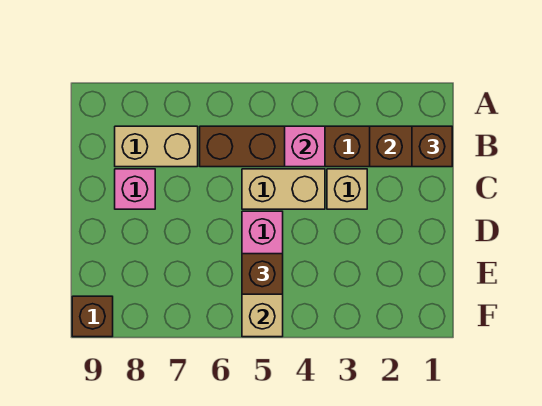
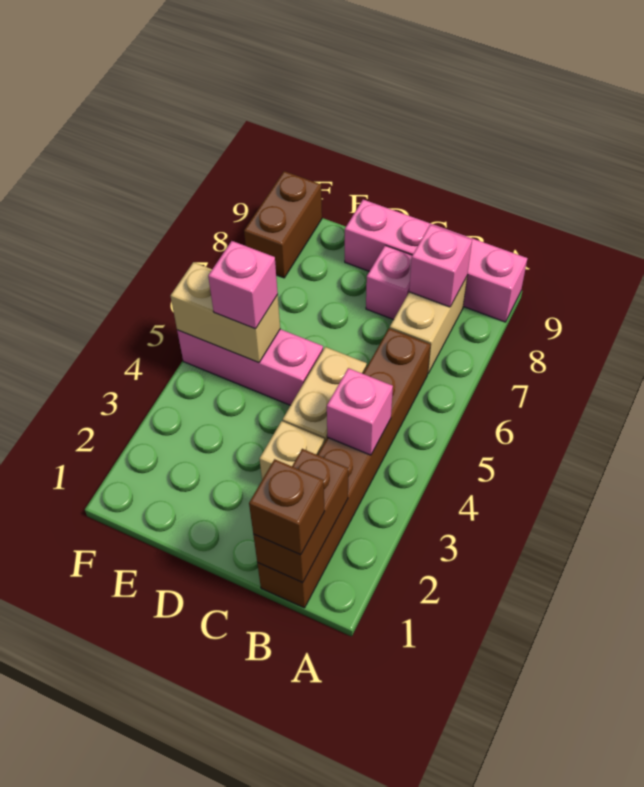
none -> pink brick A9:D9 level 1
none -> pink brick B8 level 2
brown brick E5 level 3 -> pink brick E5 level 3
brown brick F9 level 1 -> brown brick F8:F9 level 1

